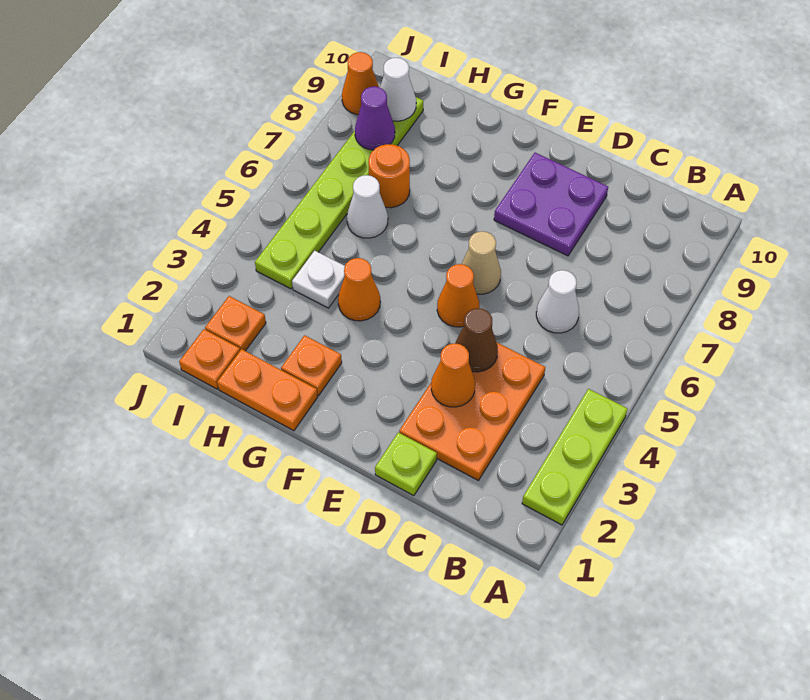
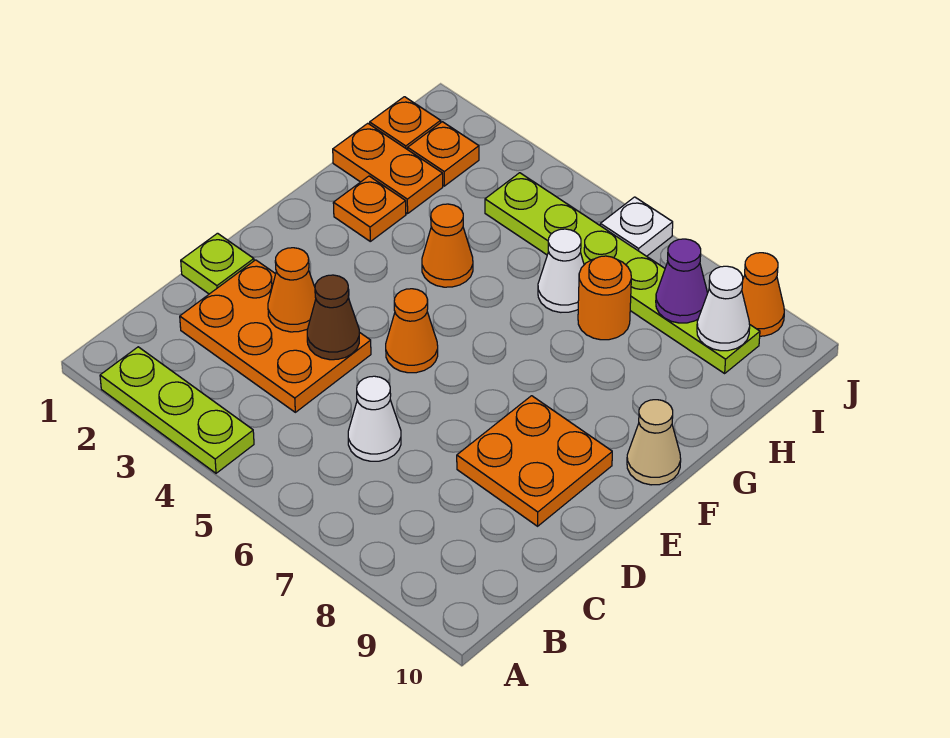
purple plate D8:E9 level 1 -> orange plate D8:E9 level 1
tan cone E6 level 1 -> tan cone F10 level 1
orange plate G1:H1 level 1 -> orange plate H1:H2 level 1
white plate H4 level 1 -> white plate J6 level 1

